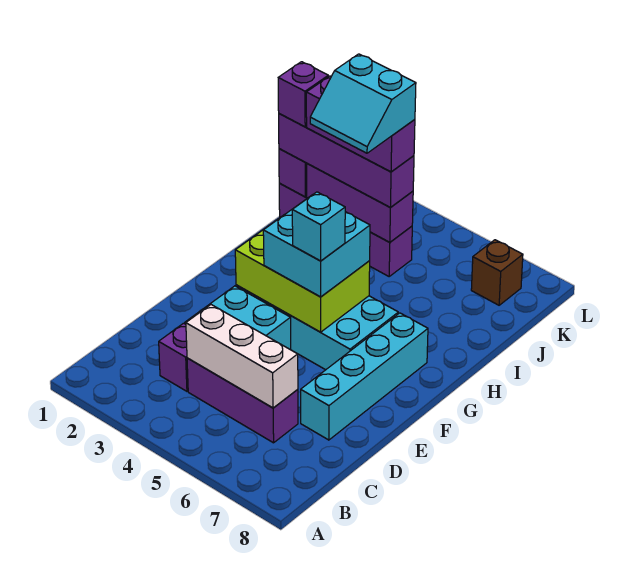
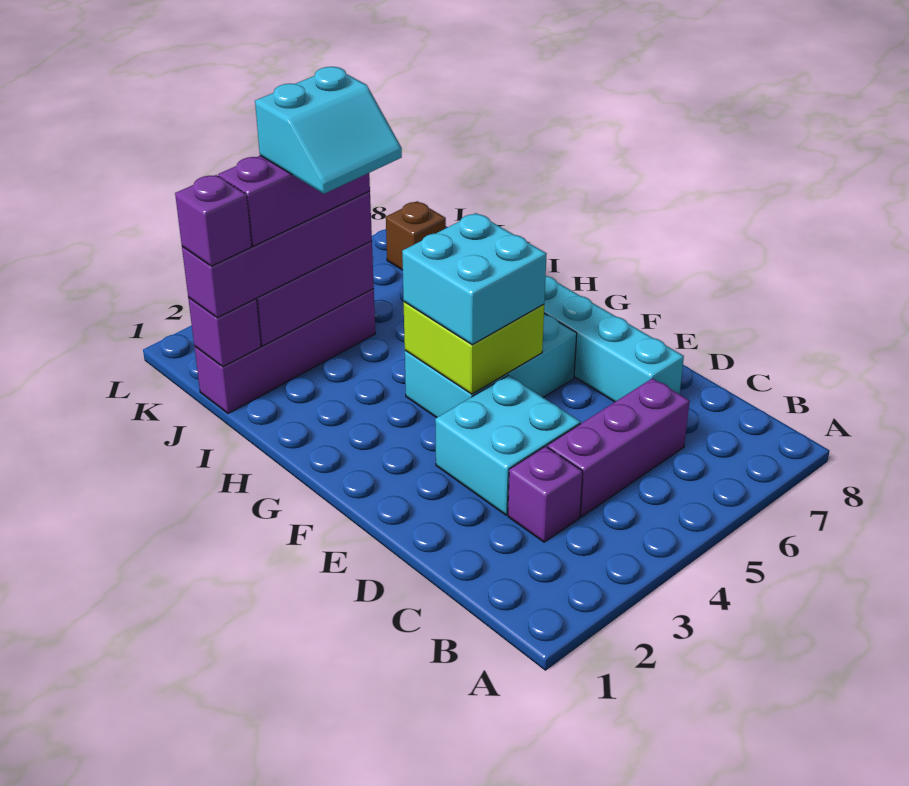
white brick C4:C6 level 2 -> none
lime brick F3:G5 level 2 -> lime brick F4:G5 level 2
cyan brick F5 level 4 -> none

